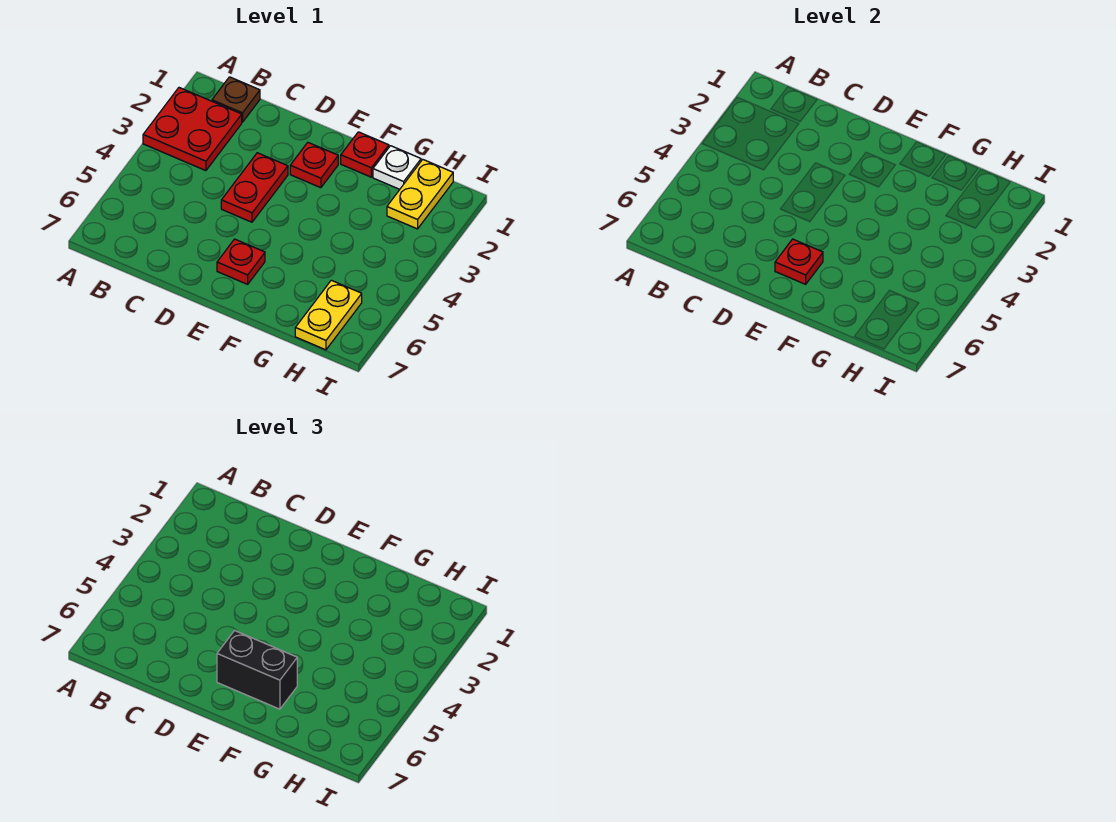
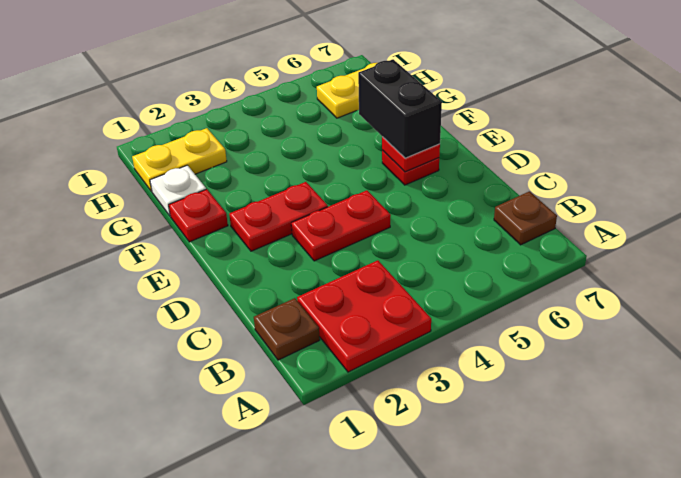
none -> brown plate B7 level 1
red plate E2 level 1 -> red plate E2:E3 level 1

